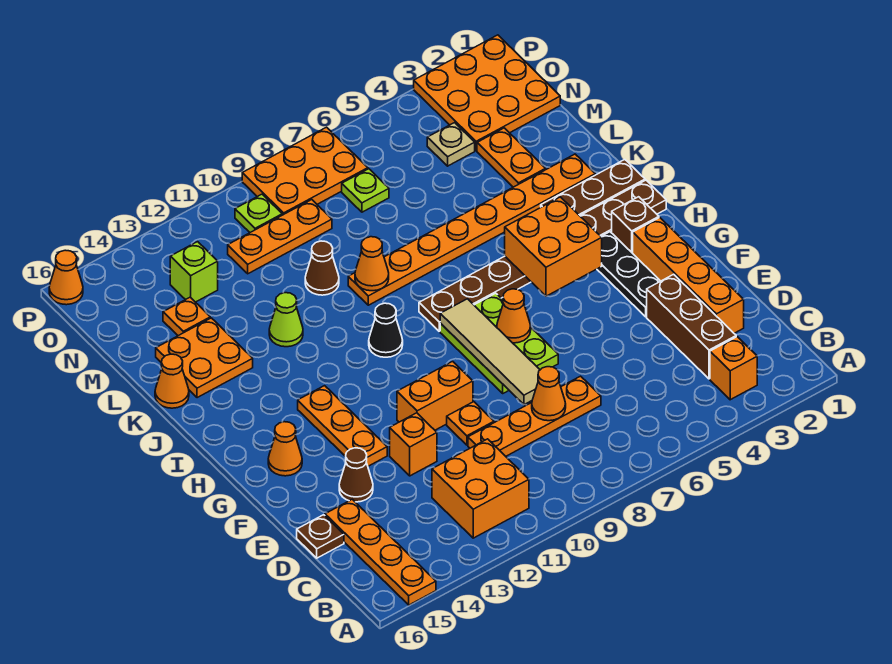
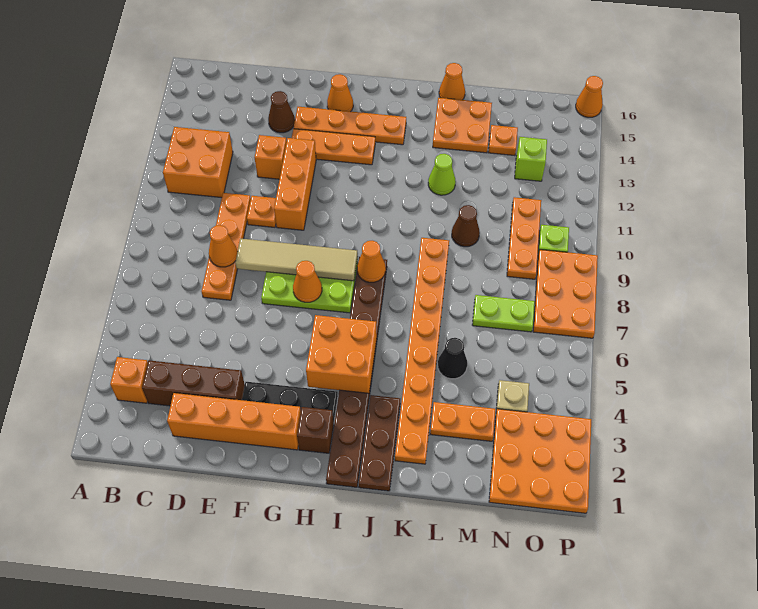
orange plate A15:D15 level 1 -> orange plate F14:I14 level 1
brown plate D16 level 1 -> none
orange brick F10:F11 level 1 -> orange brick F10:F12 level 1
black cone I10 level 1 -> black cone L5 level 1
orange cone K9 level 2 -> orange cone I8 level 2
lime plate N7 level 1 -> lime plate M7:N7 level 1

